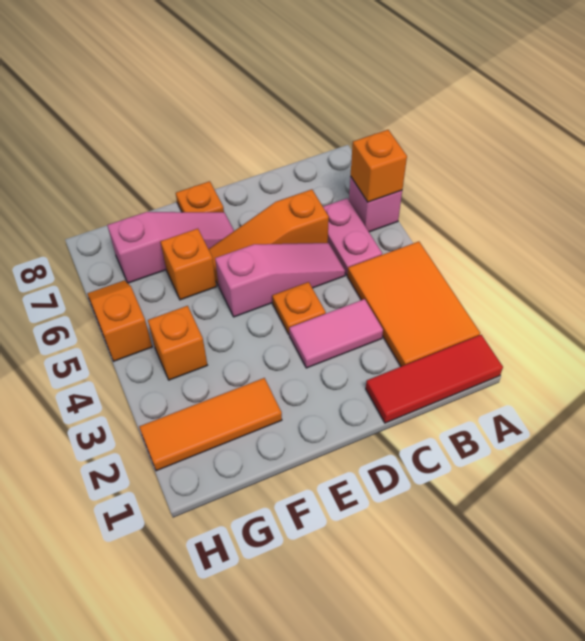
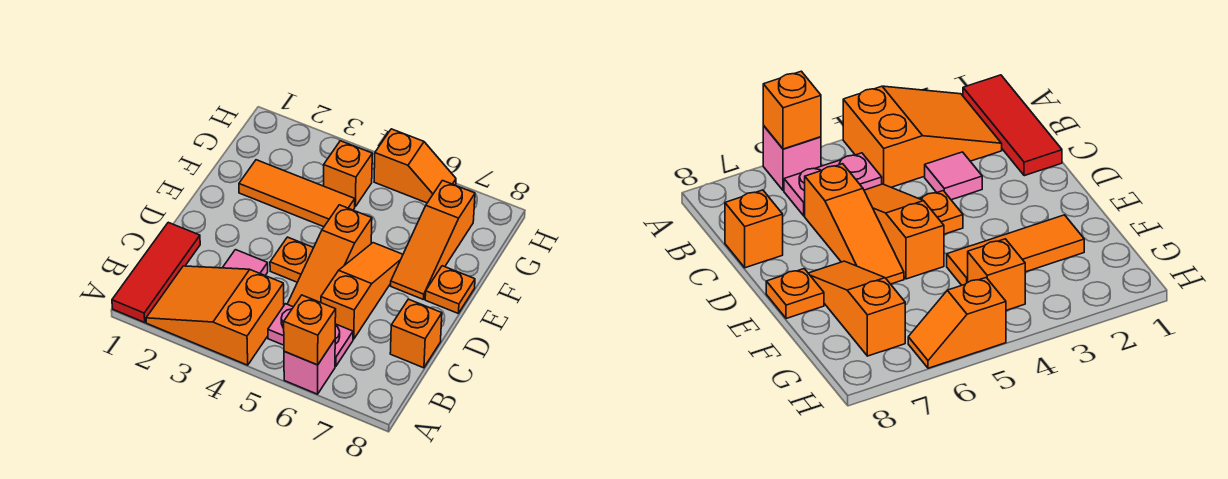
orange tile A2:B4 level 1 -> orange slope A2:B4 level 1 top 4
pink tile C3:D3 level 1 -> pink tile C3 level 1
pink slope C5:E5 level 1 top E -> orange slope C5:E5 level 1 top E
pink slope E7:G7 level 1 top G -> orange slope E7:G7 level 1 top G
orange tile F2:H2 level 1 -> orange tile F2:F4 level 1
orange brick F6 level 1 -> orange brick C8 level 1

